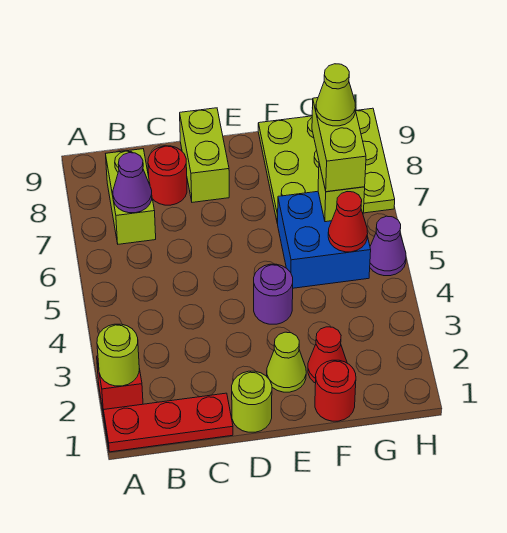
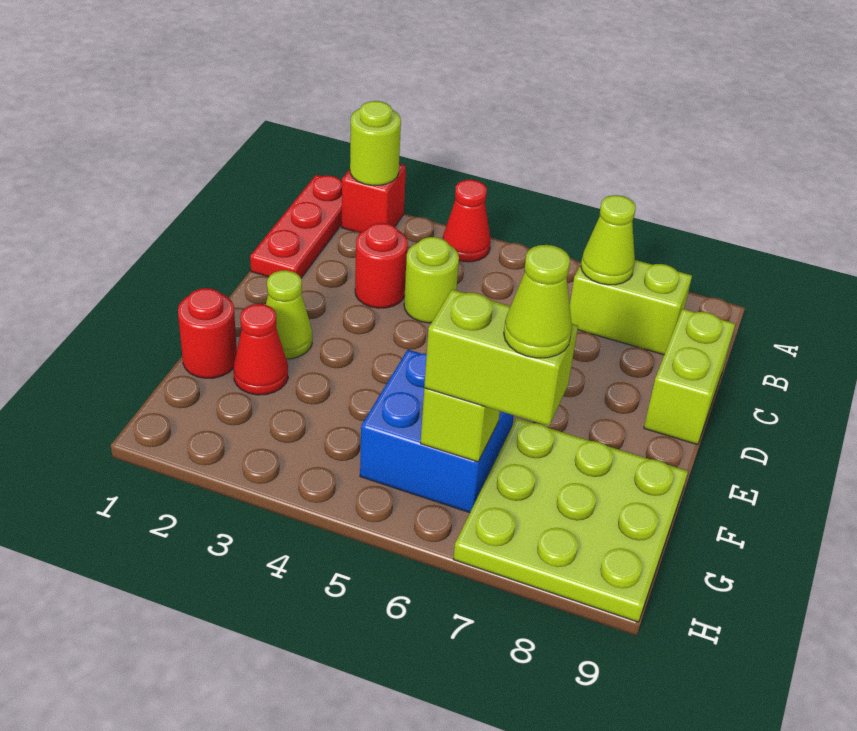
purple cone B7 level 2 -> lime cone B7 level 2
red round brick C8 level 1 -> red round brick C3 level 1
lime round brick D1 level 1 -> lime round brick C4 level 1
lime brick D8:D9 level 1 -> lime brick C9:D9 level 1
purple round brick E4 level 1 -> none
red cone G5 level 2 -> red cone A4 level 1
purple cone H5 level 1 -> none

